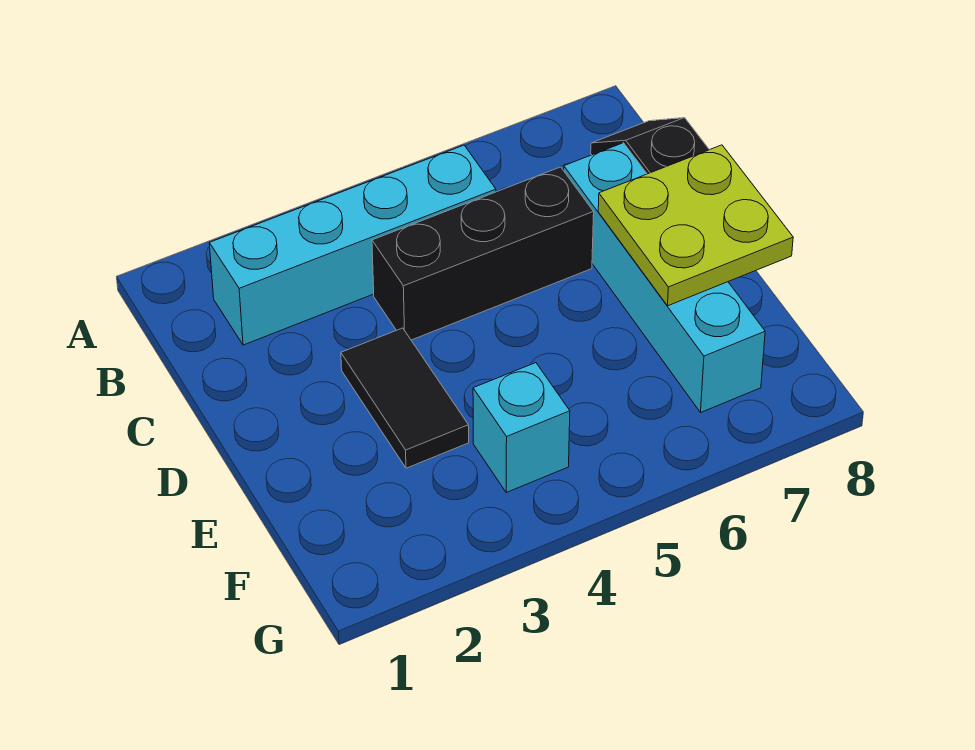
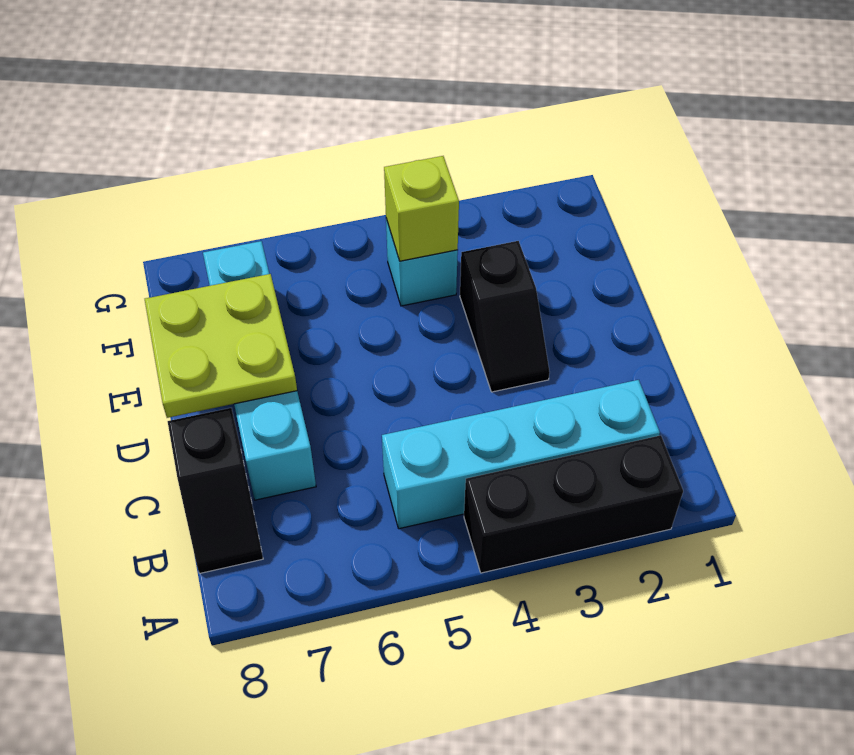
black brick C4:C6 level 1 -> black brick A2:A4 level 1
black tile D3:E3 level 1 -> black slope D3:E3 level 1 top E
none -> lime brick F4 level 2

